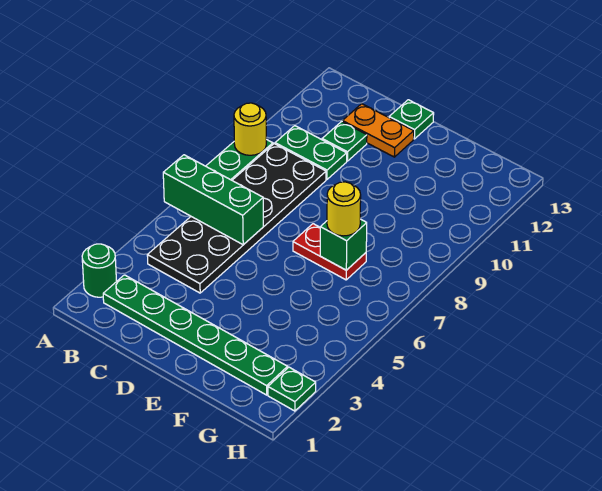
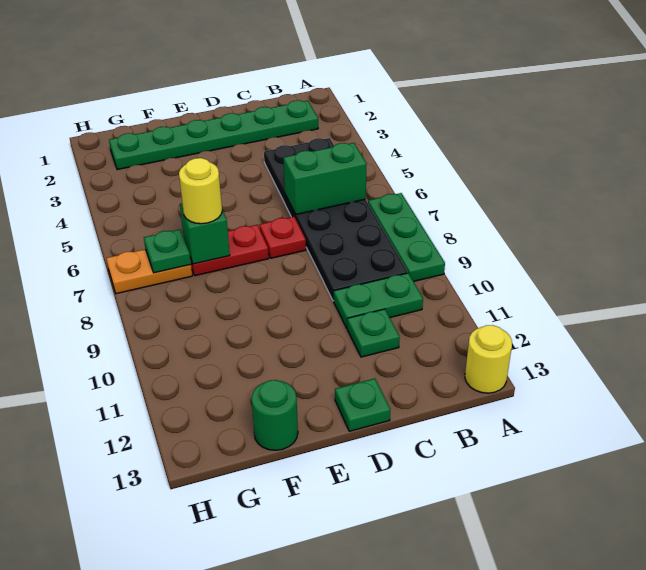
green round brick A2 level 1 -> green round brick F13 level 1
green brick A6:C6 level 2 -> green brick B6:C6 level 2
yellow round brick A9 level 2 -> yellow round brick A13 level 1
orange plate C12:D12 level 1 -> orange plate G7:H7 level 1
none -> red plate D7 level 1
green plate H2 level 1 -> green plate G7 level 2

